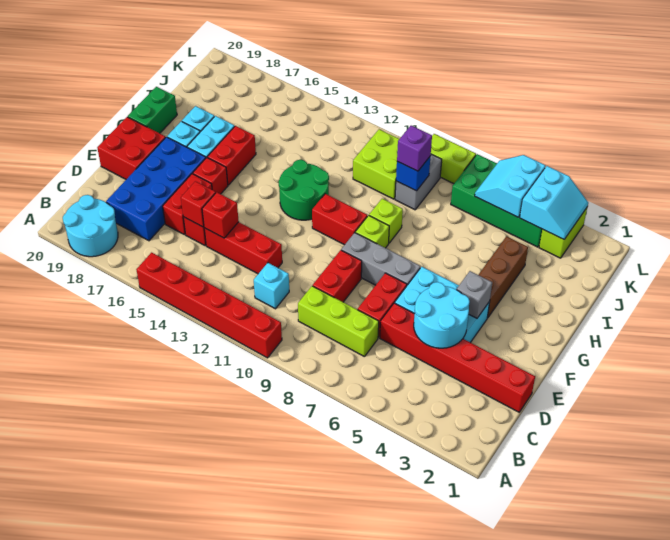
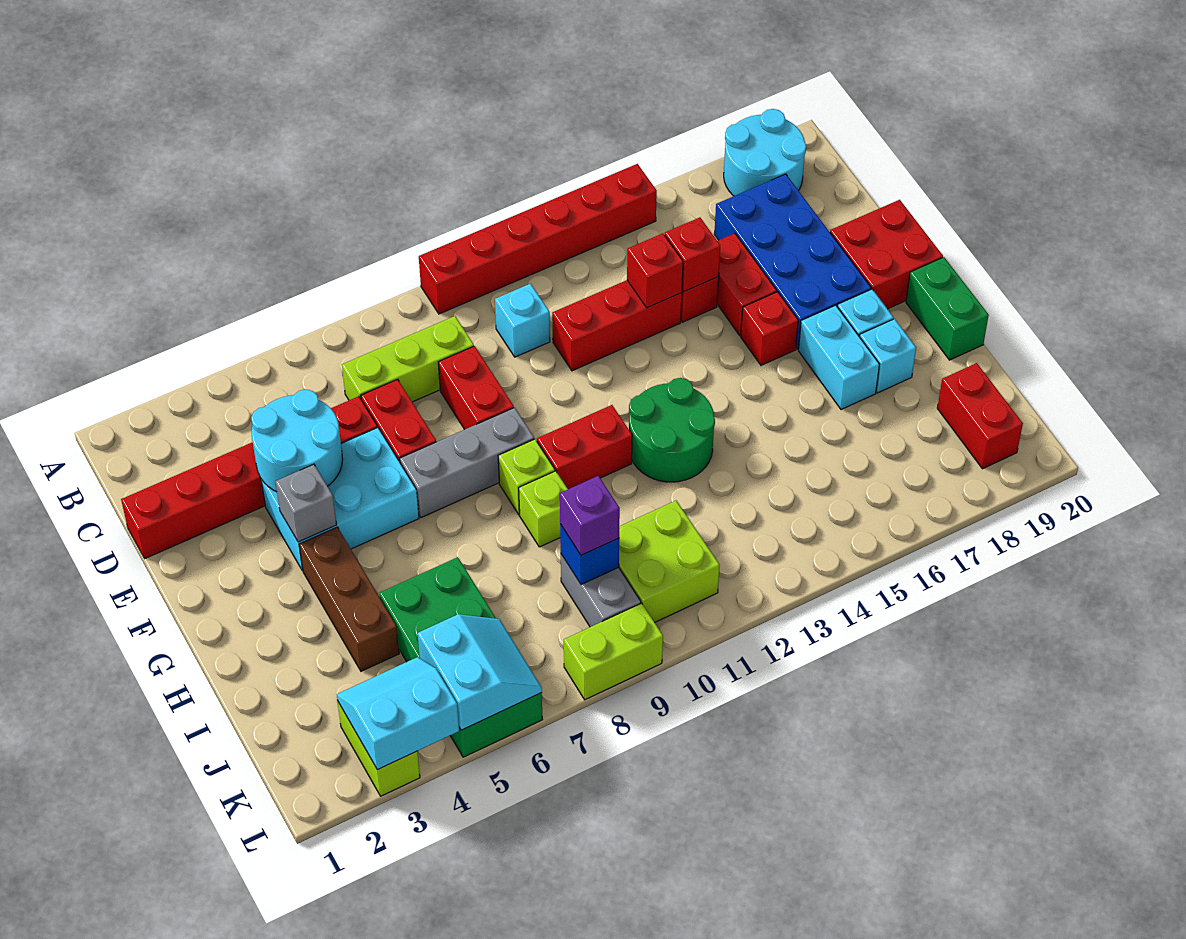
red brick G16:H16 level 1 -> red brick J19:K19 level 1
cyan slope K3:L4 level 2 top 4 -> cyan slope K3:L4 level 2 top L
green brick K4:L7 level 1 -> green brick I5:L6 level 1

